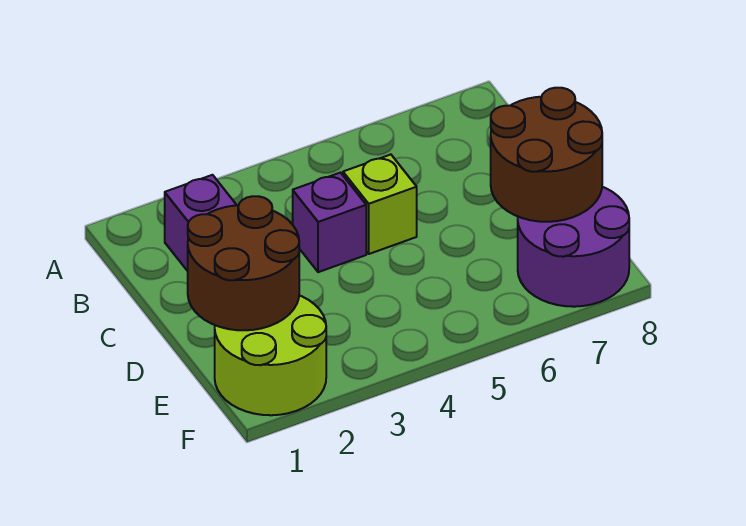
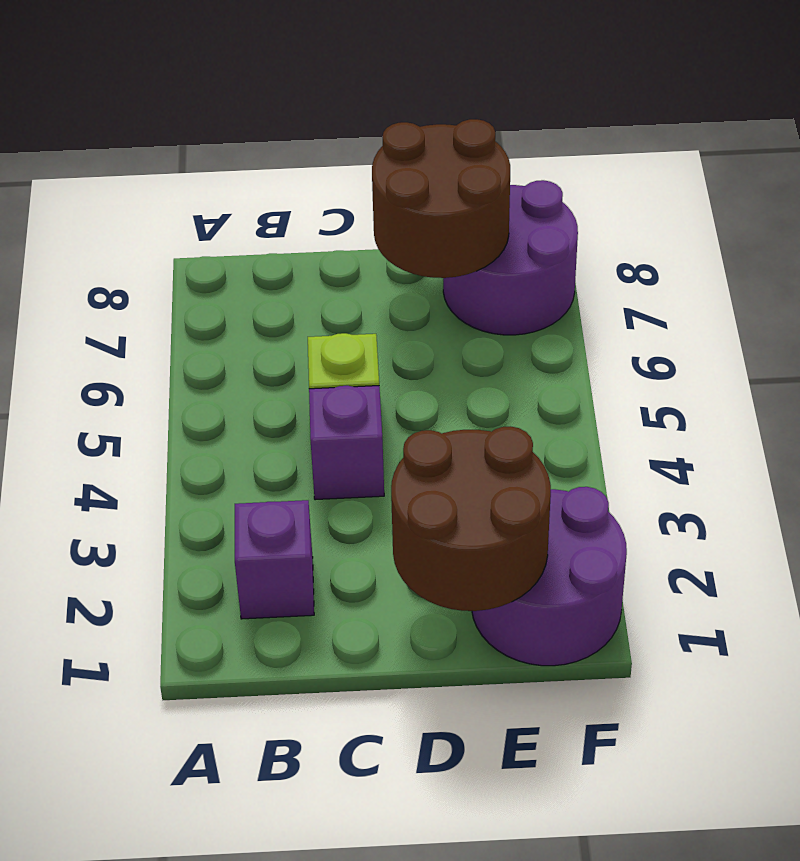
lime round brick E1:F2 level 1 -> purple round brick E1:F2 level 1

